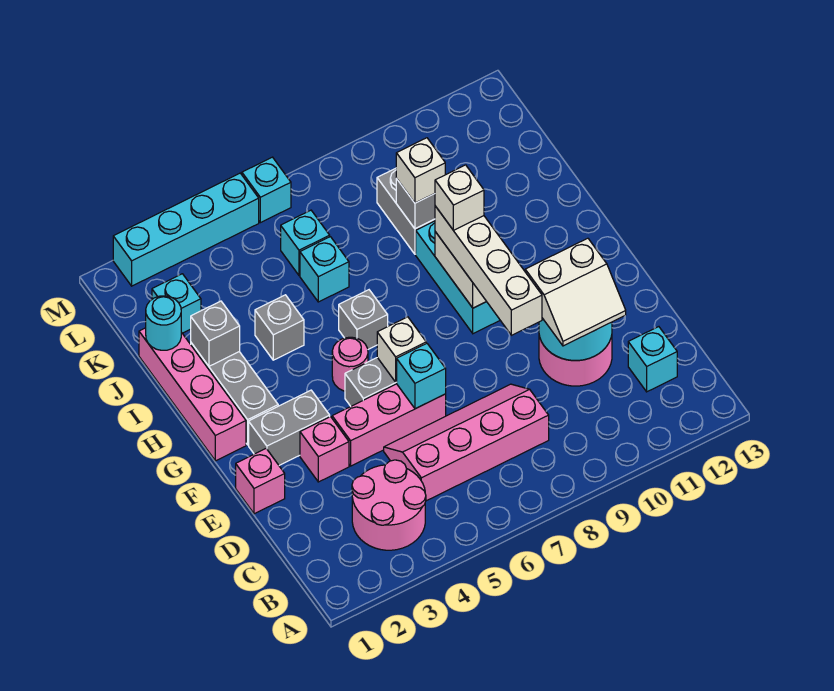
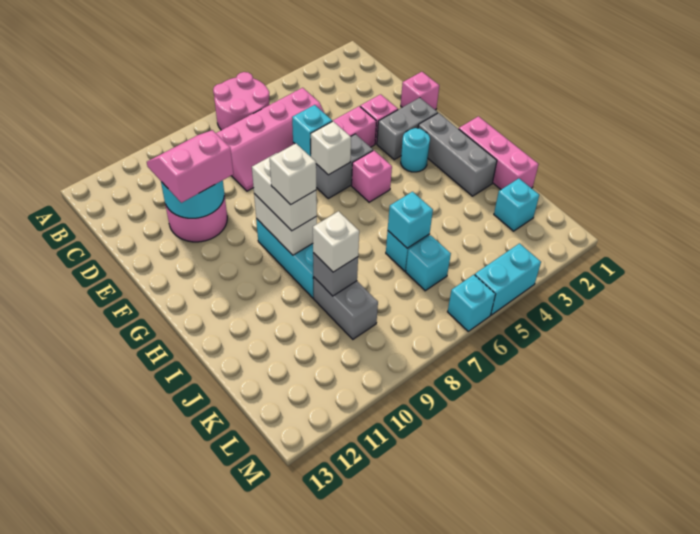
pink round brick B3:C4 level 1 -> pink round brick A6:B7 level 1
cyan brick C12 level 1 -> cyan brick J6 level 2
white slope D10:E11 level 3 top E -> pink slope D10:E11 level 3 top E
white brick E9:H9 level 3 -> white brick G9:H9 level 3
pink brick G1:J1 level 1 -> pink brick H1:J1 level 1
pink round brick G5 level 1 -> pink brick G5 level 1
grey brick H6 level 1 -> none
grey brick I2 level 2 -> none
grey brick I4 level 1 -> none
cyan round brick J1 level 2 -> cyan round brick G3 level 1
cyan brick M2:M5 level 1 -> cyan brick M4:M5 level 1

